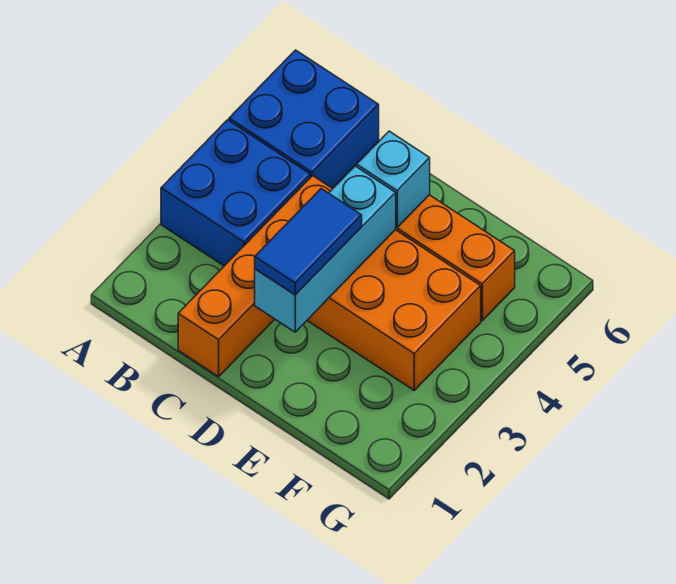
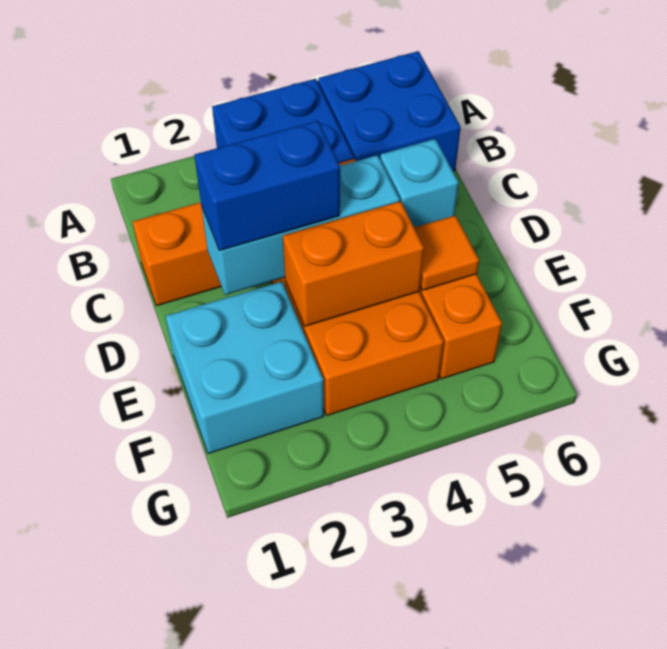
blue tile D2:D3 level 3 -> blue brick D2:D3 level 3
none -> cyan brick E1:F2 level 1
none -> orange brick E3:E4 level 2
none -> orange tile E5 level 2

